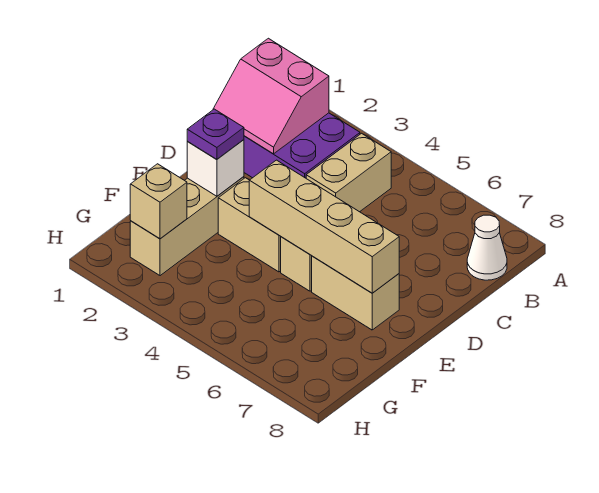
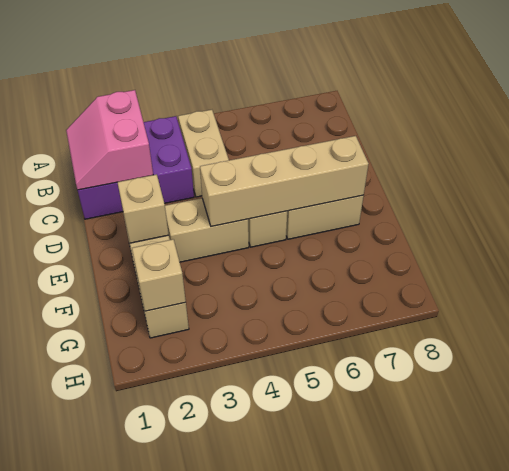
pink slope B1:C2 level 2 top B -> pink slope B1:C2 level 2 top 2
white cone B8 level 1 -> none
white brick E2 level 2 -> tan brick E2 level 2
purple plate E2 level 3 -> none

